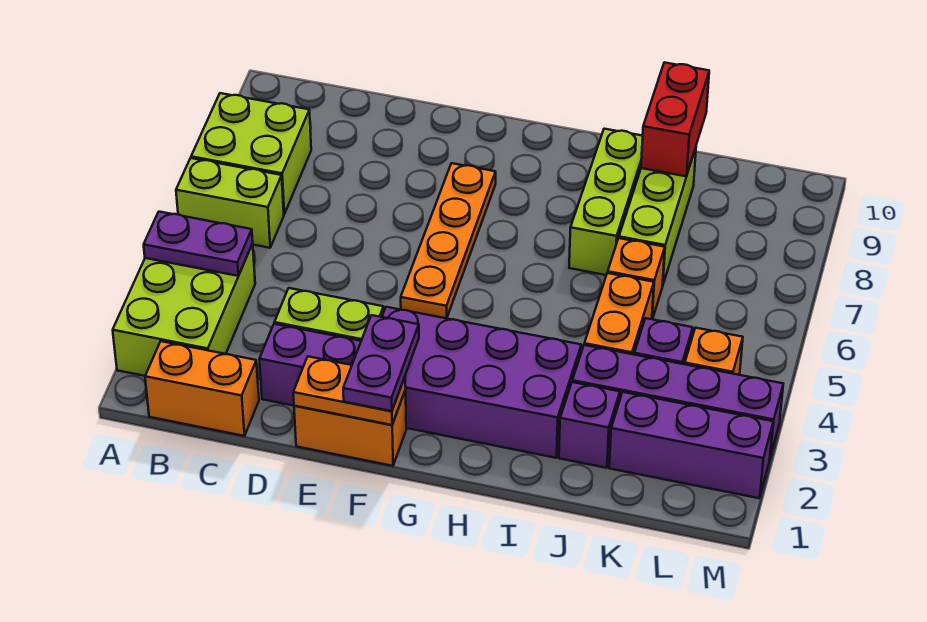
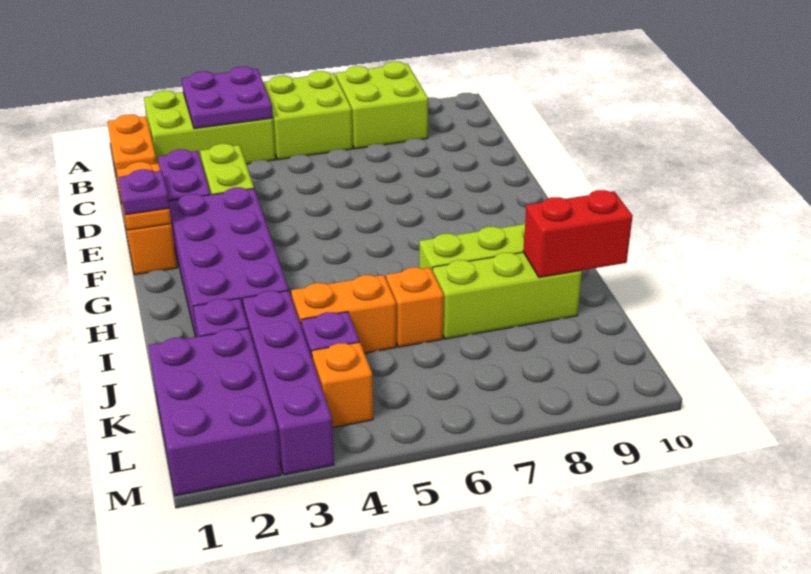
purple plate A4:B4 level 2 -> purple plate A3:B4 level 2
lime brick A6:B6 level 1 -> lime brick A5:B6 level 1
purple plate F1:F2 level 3 -> purple plate F1 level 3
orange plate F5:F8 level 1 -> none
purple brick K2:M2 level 1 -> purple brick K1:M2 level 1

